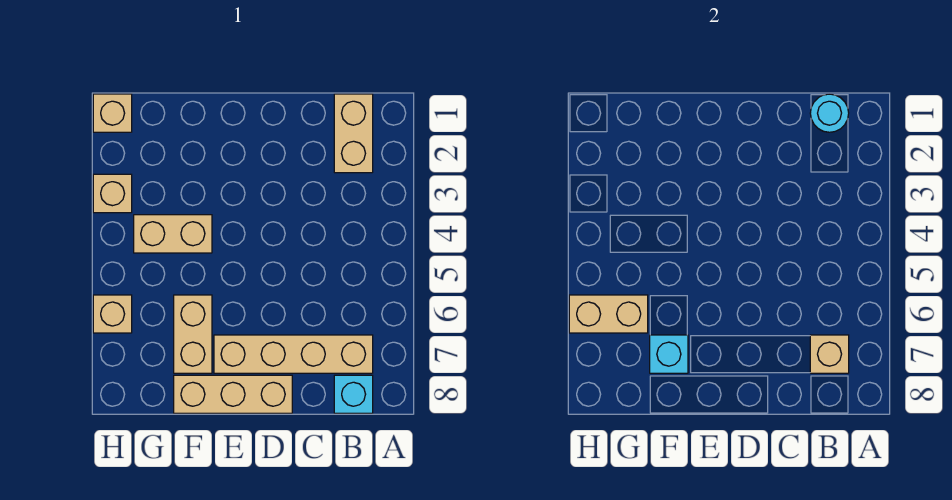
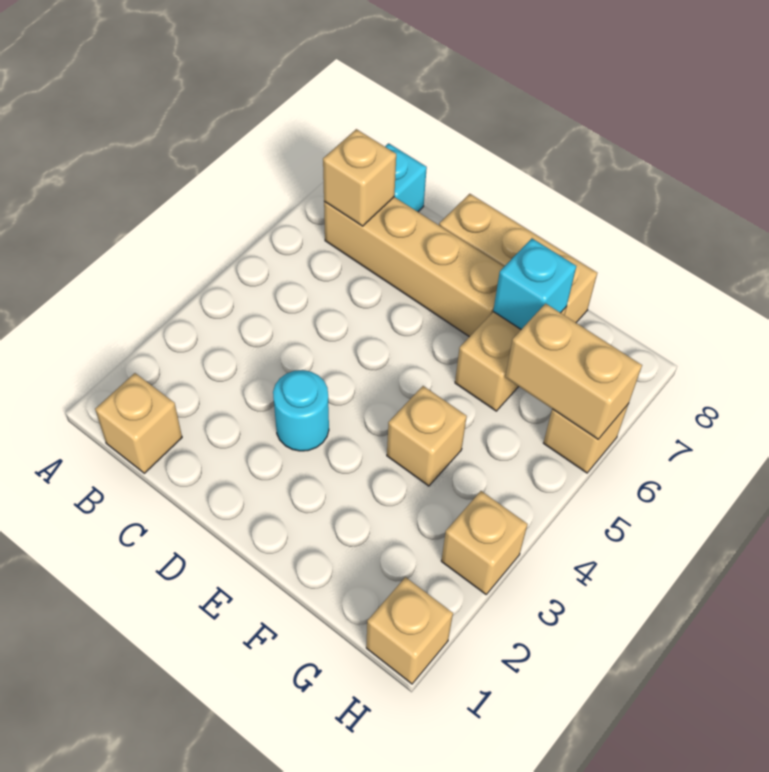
tan brick B1:B2 level 1 -> tan brick B1 level 1
cyan round brick B1 level 2 -> cyan round brick D3 level 1
tan brick F4:G4 level 1 -> tan brick F4 level 1

